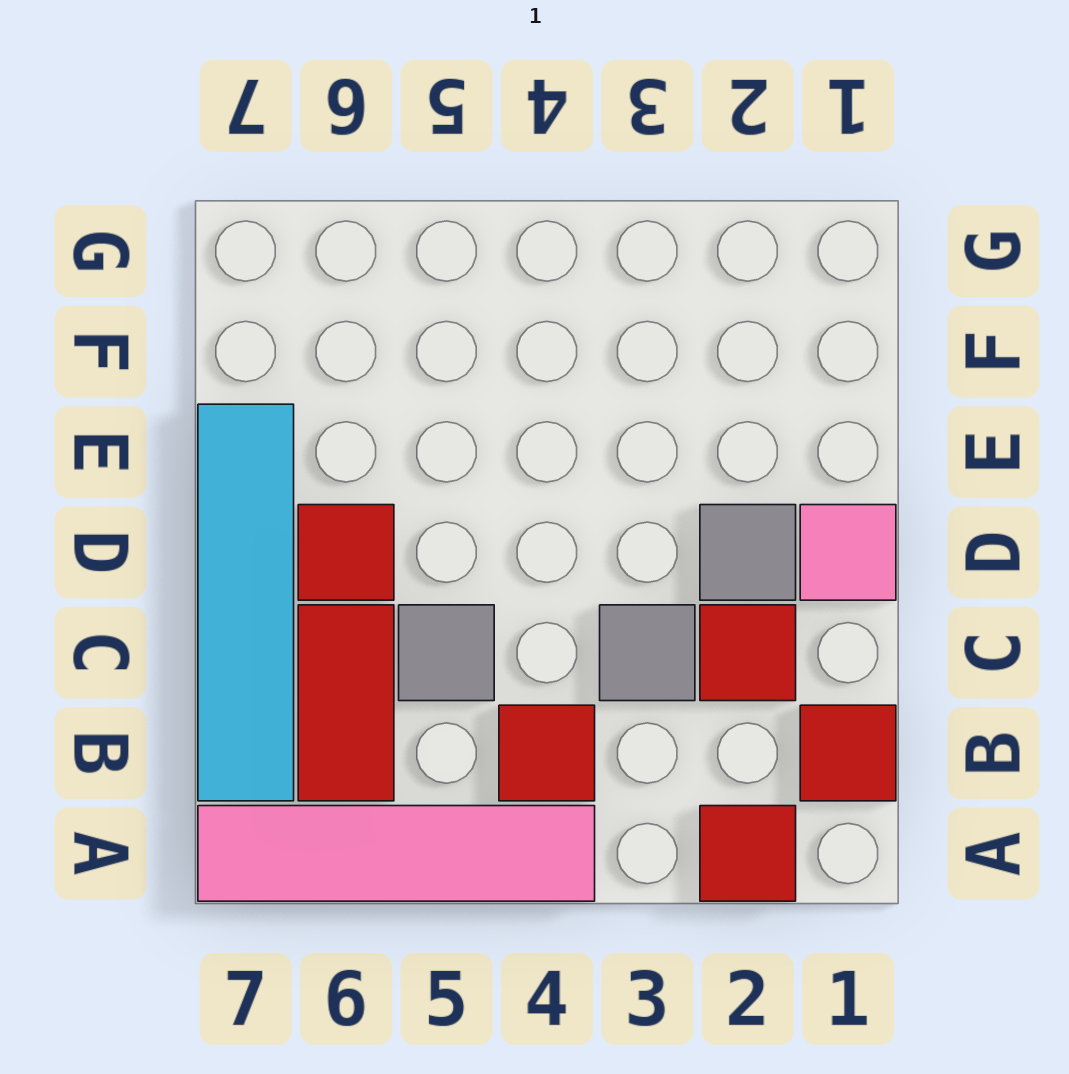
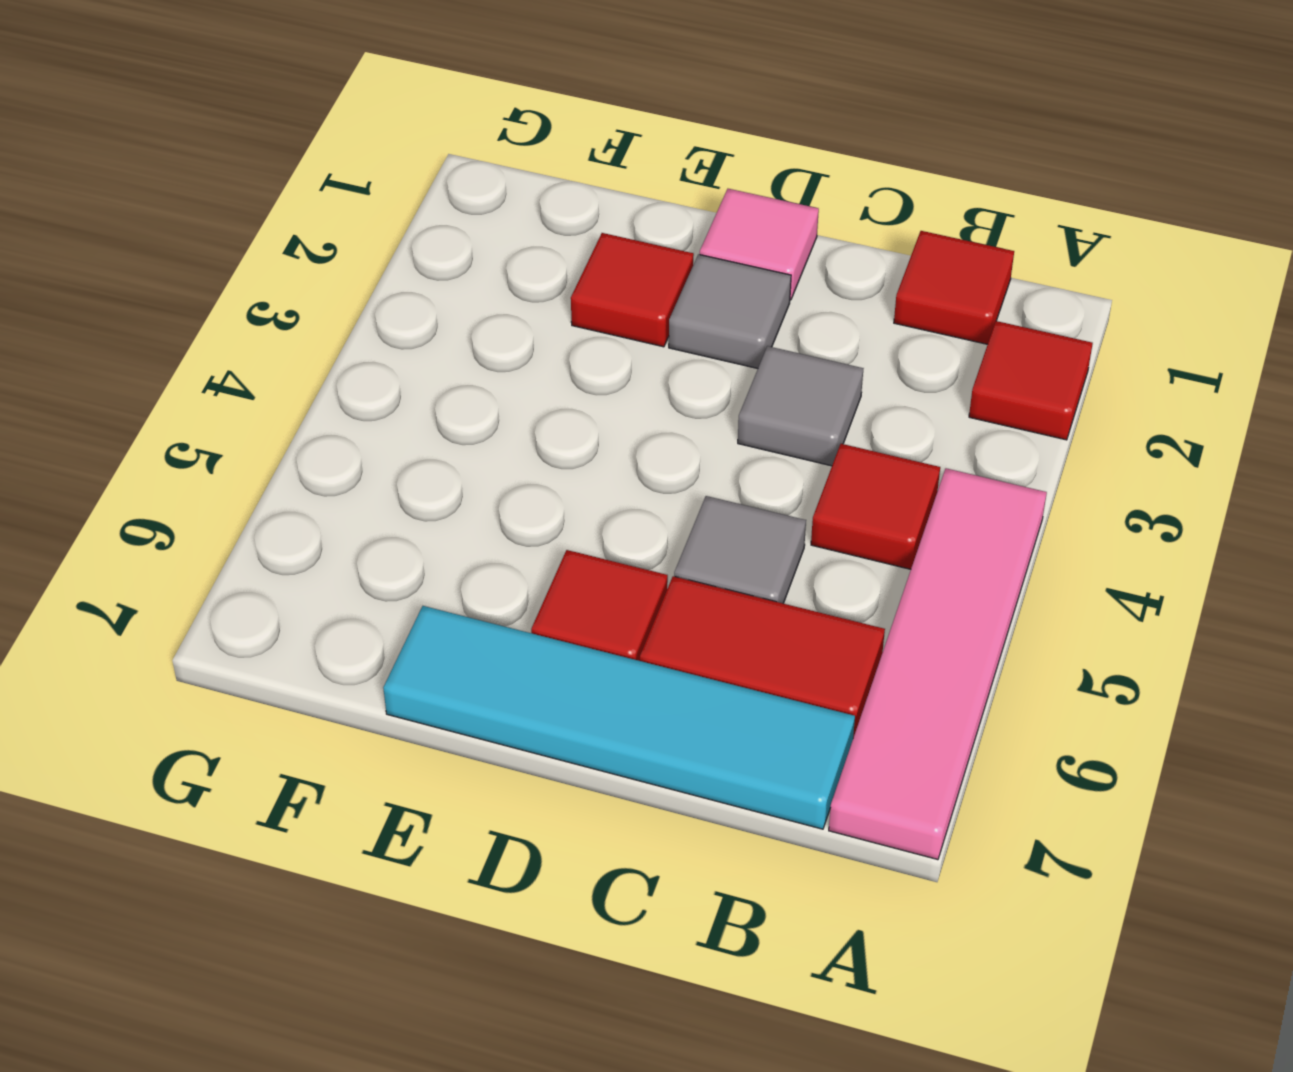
red tile C2 level 1 -> red tile E2 level 1

